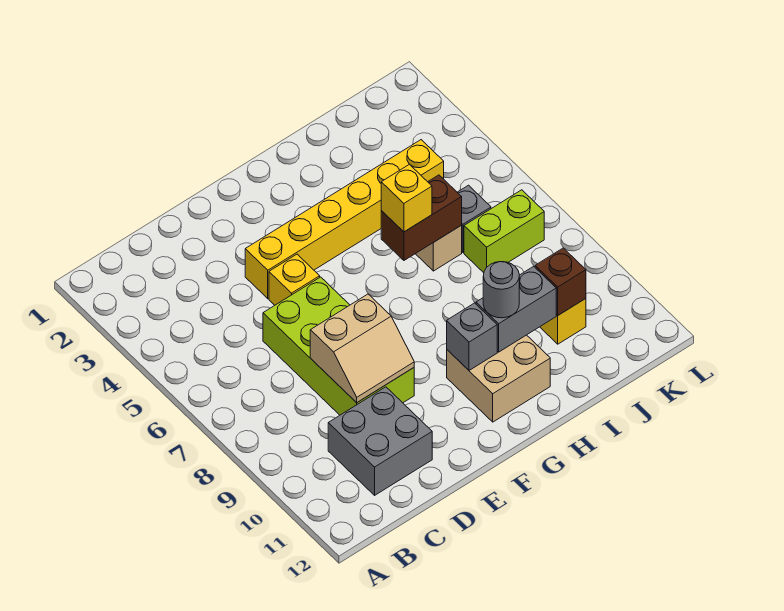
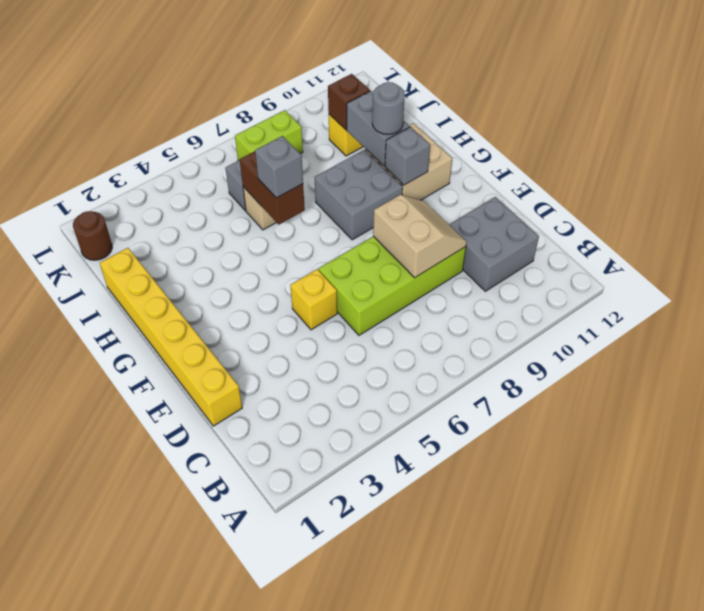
yellow brick E4:J4 level 1 -> yellow brick D1:I1 level 1
none -> grey brick G8:H9 level 1
yellow brick H6 level 3 -> grey brick H6 level 3
lime brick J7:K7 level 1 -> lime brick K7:K8 level 1
none -> brown round brick K1 level 1

